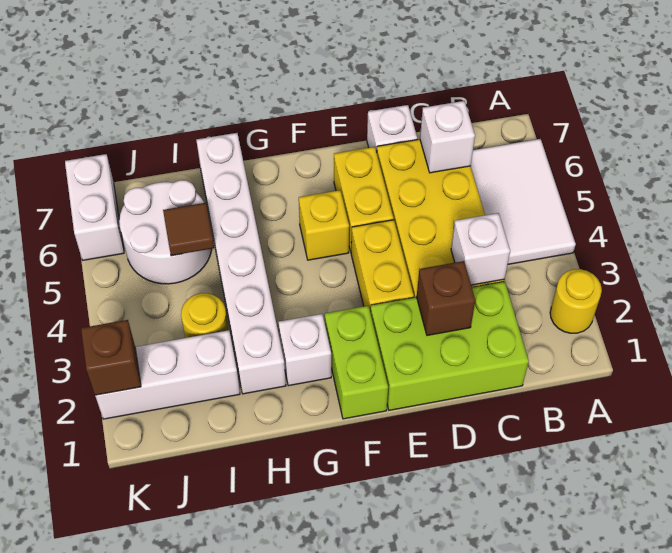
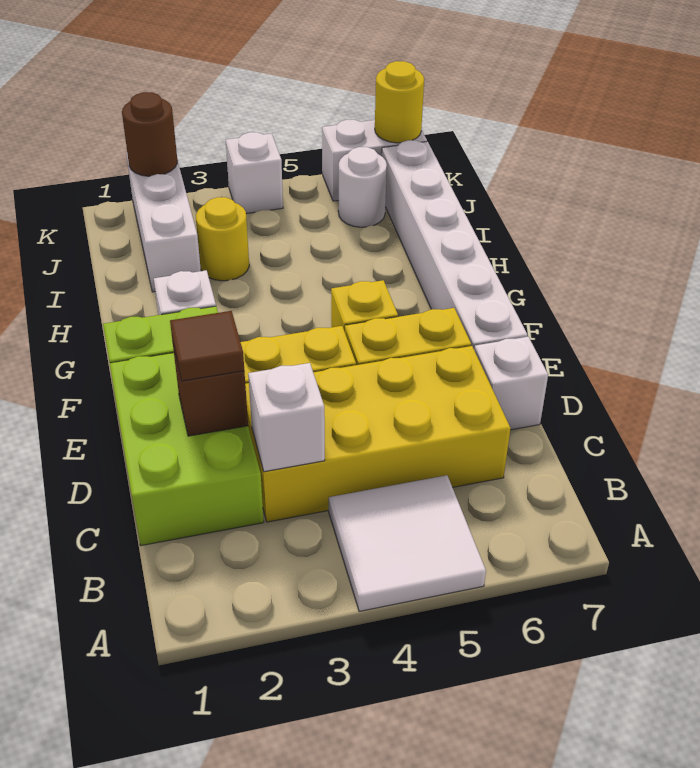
yellow round brick A2 level 1 -> yellow round brick K7 level 2
white tile A4:B6 level 1 -> white tile A4:B5 level 1
white brick C6 level 2 -> white brick K4 level 1
white brick H2:H7 level 1 -> white brick E7:J7 level 1
white round brick I5:J6 level 1 -> white round brick J6 level 1
brown tile I5 level 2 -> brown tile D2 level 3
brown brick K2 level 2 -> brown round brick K2 level 2

